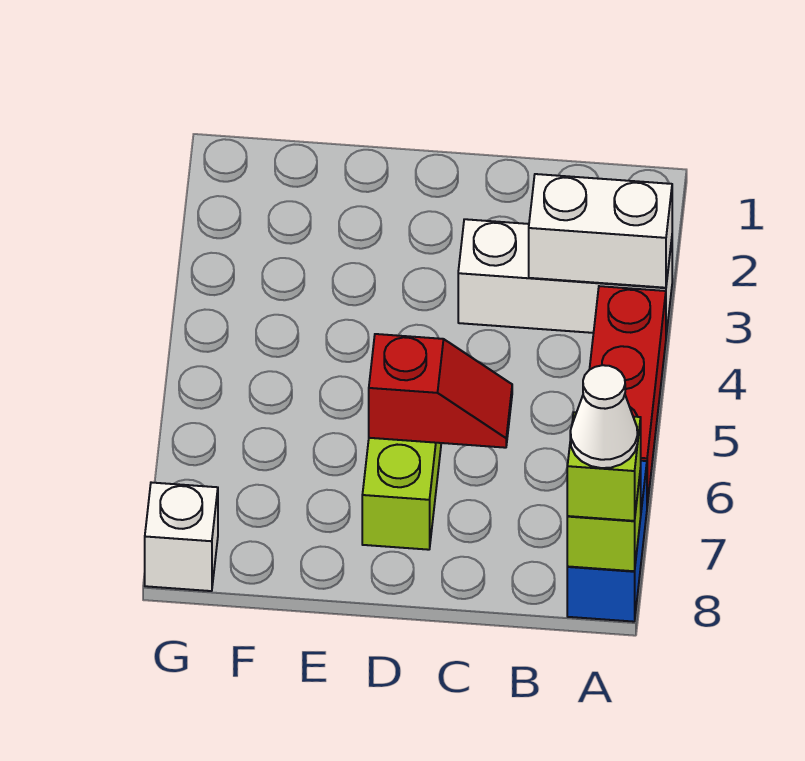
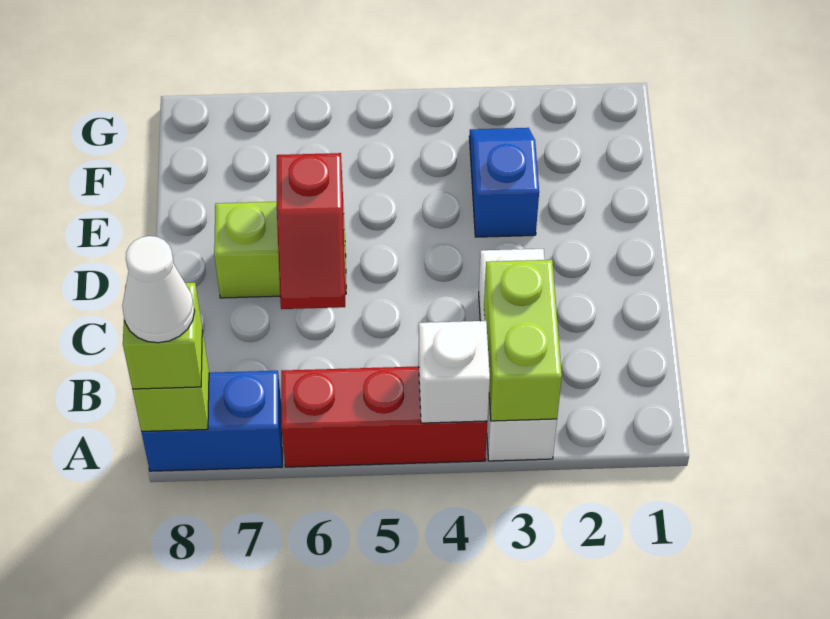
white brick A3:B3 level 2 -> lime brick A3:B3 level 2
none -> blue slope E3:F3 level 1 top E
white brick G8 level 1 -> white brick A4 level 2

